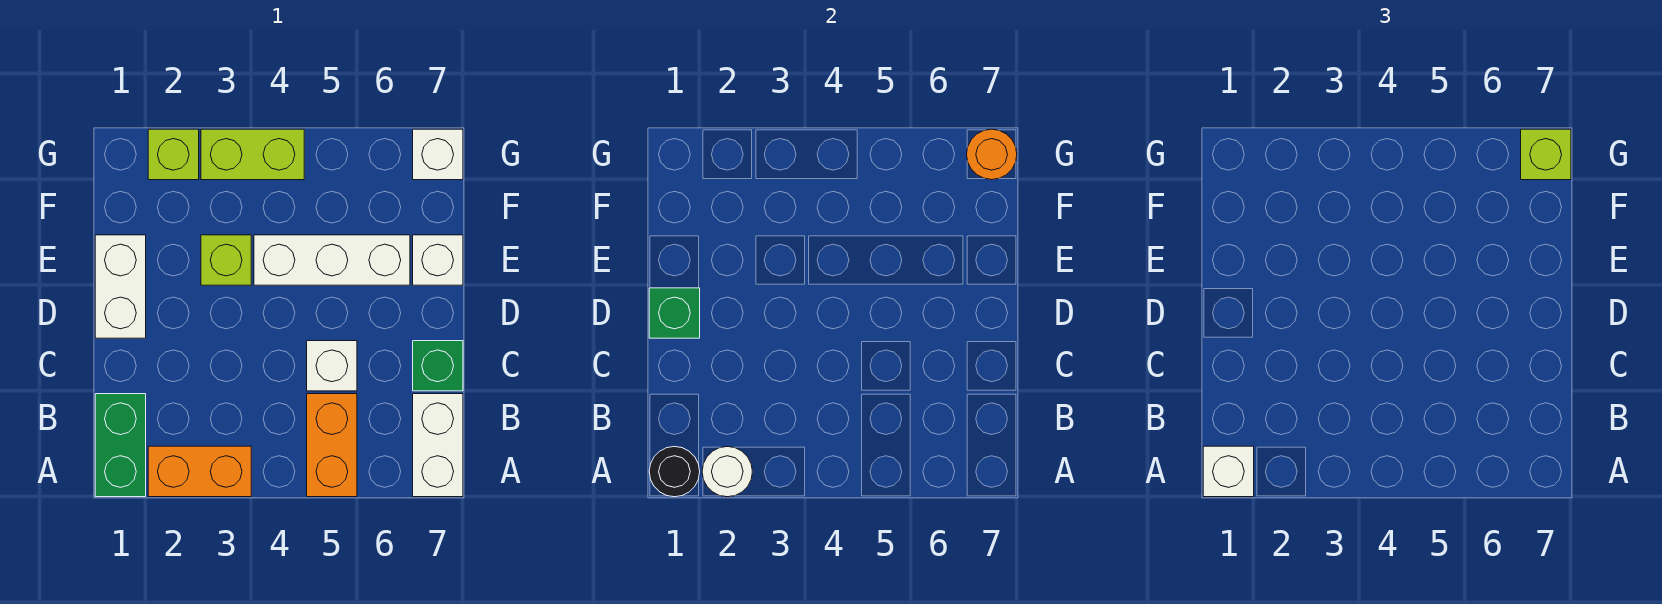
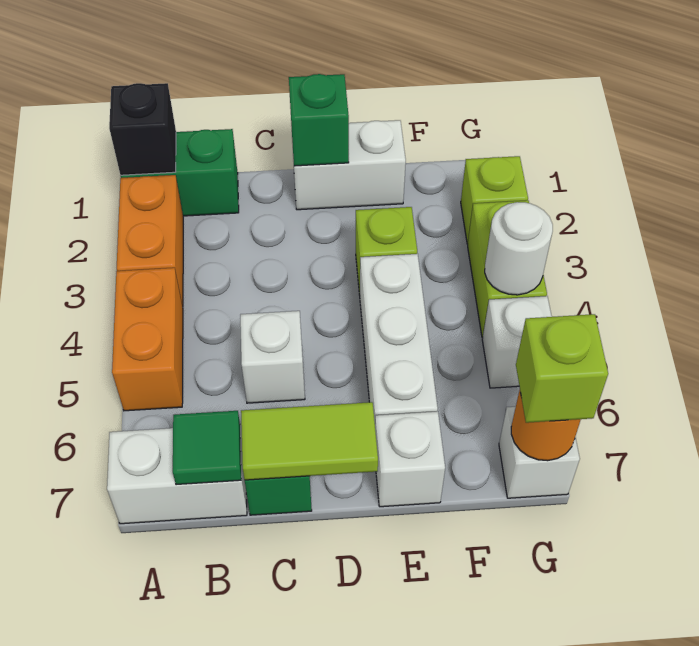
black round brick A1 level 2 -> black brick A1 level 2
white brick A1 level 3 -> white brick G5 level 1
white round brick A2 level 2 -> white round brick G4 level 2
orange brick A5:B5 level 1 -> orange brick A4:A5 level 1
none -> green tile B7 level 2
none -> lime tile C7:D7 level 2

